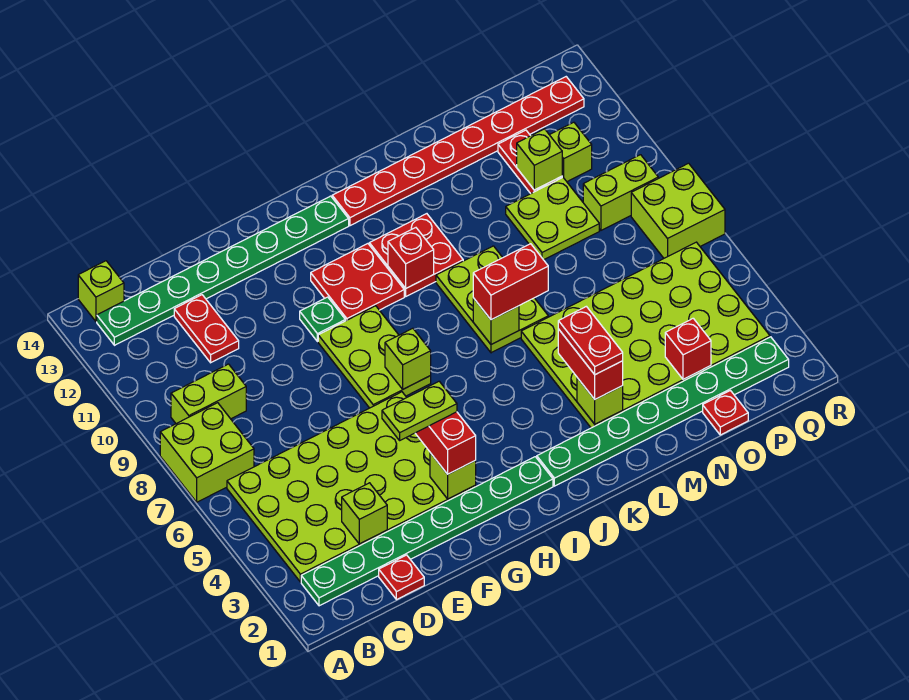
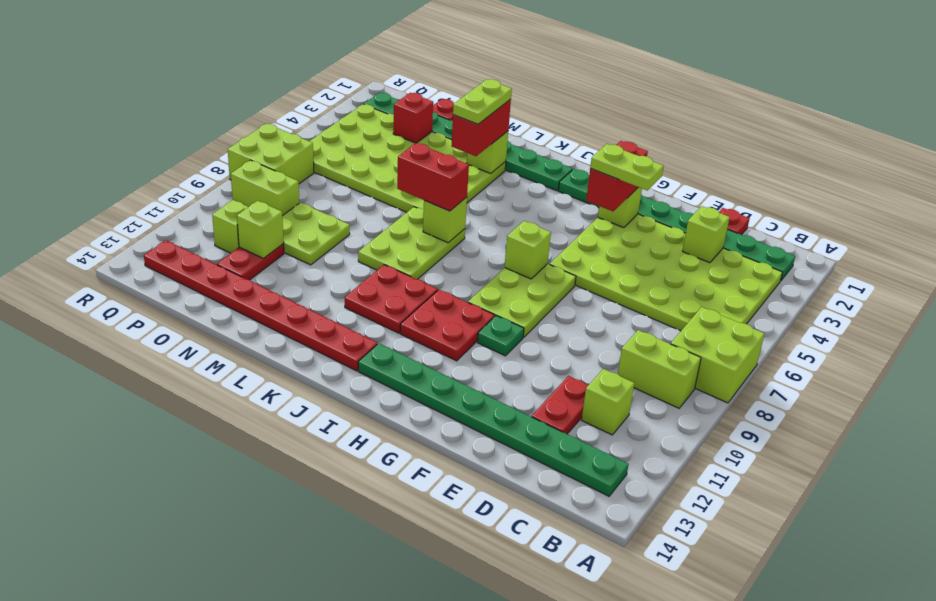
lime brick B14 level 1 -> lime brick C11 level 1
red brick J10 level 2 -> none
red plate L3:L4 level 4 -> lime plate L3:L4 level 4

